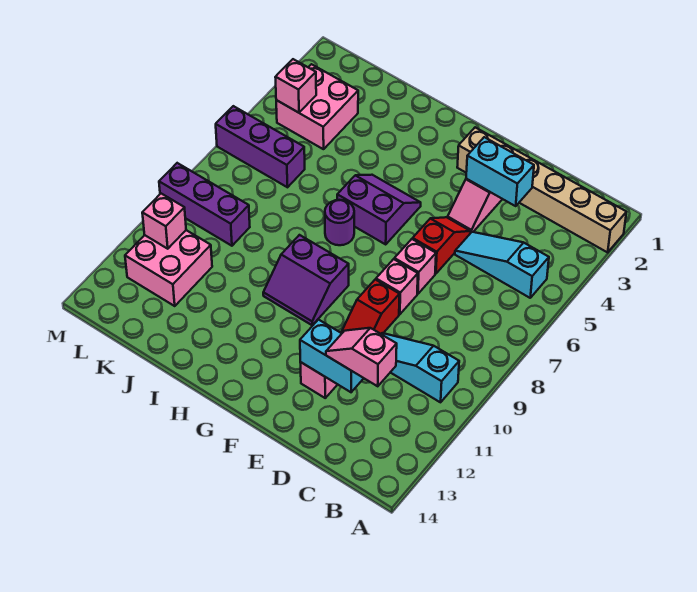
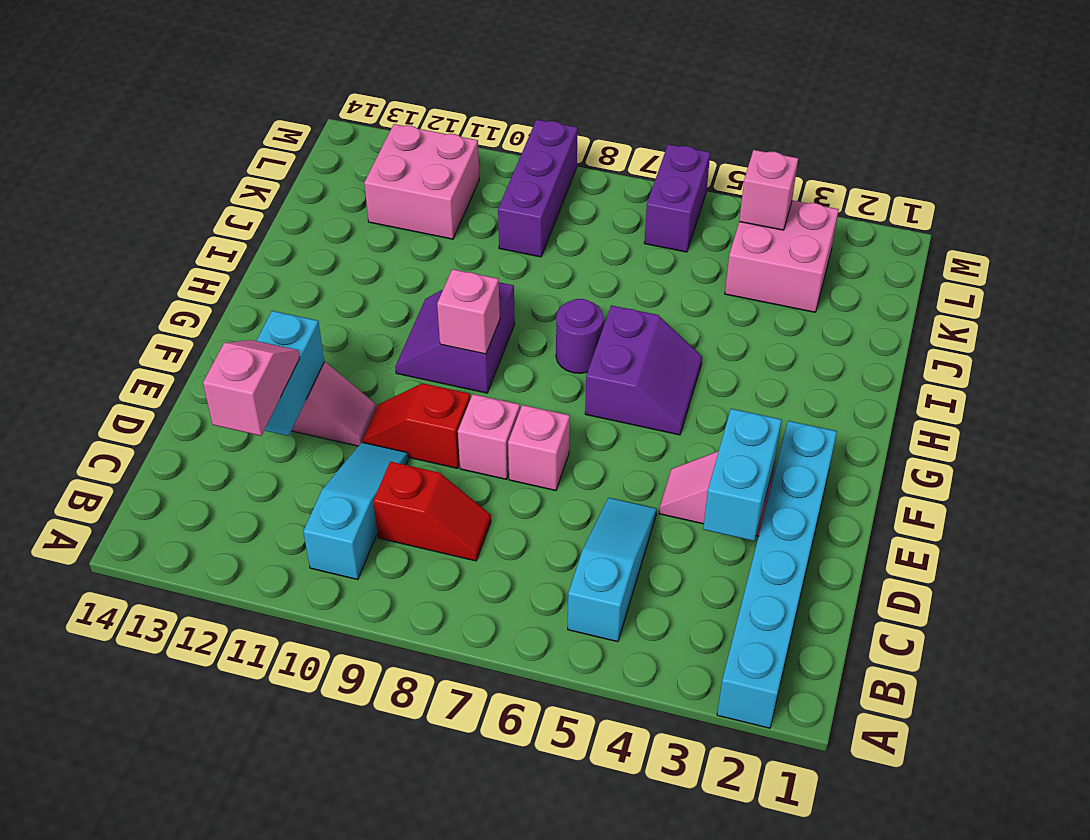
tan brick A2:F2 level 1 -> cyan brick A2:F2 level 1
red slope E5:E6 level 1 top 6 -> red slope C8:C9 level 1 top 9
purple brick K6:M6 level 1 -> purple brick L6:M6 level 1
pink brick L11 level 2 -> pink brick G9 level 2

